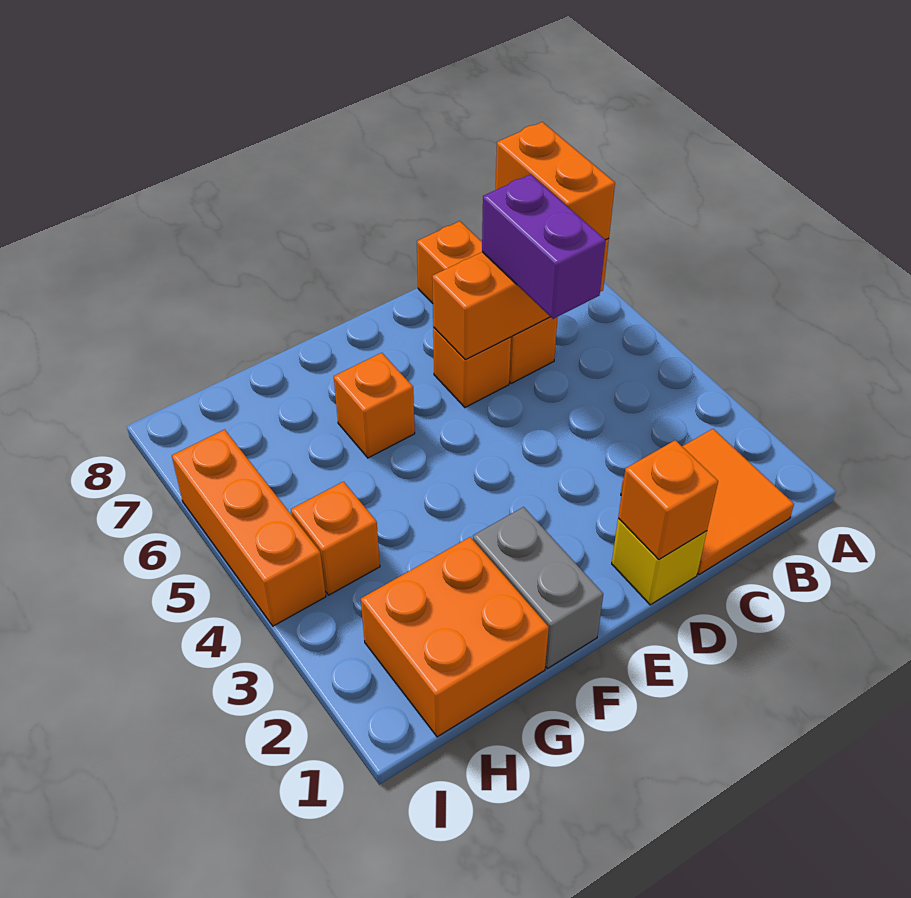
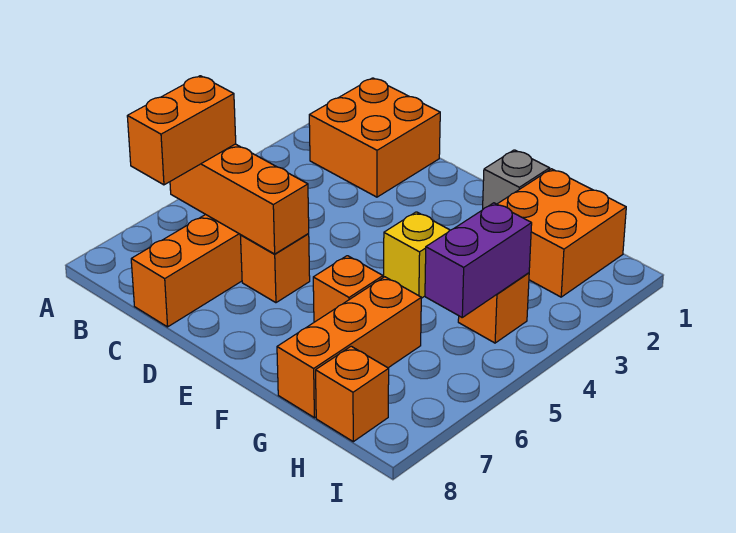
orange tile B1:C2 level 1 -> orange brick B1:C2 level 1
purple brick C5:C6 level 3 -> purple brick H4:H5 level 2
yellow brick D1 level 1 -> yellow brick F4 level 1
orange brick D1 level 2 -> orange brick H8 level 1
grey brick F1:F2 level 1 -> grey brick F1 level 1
orange brick I4:I6 level 1 -> orange brick G6:G8 level 1

